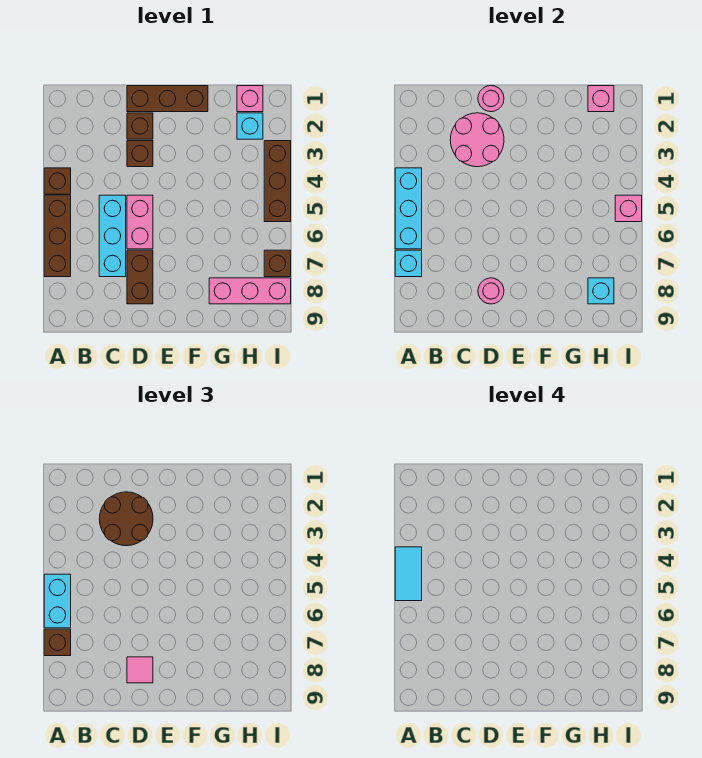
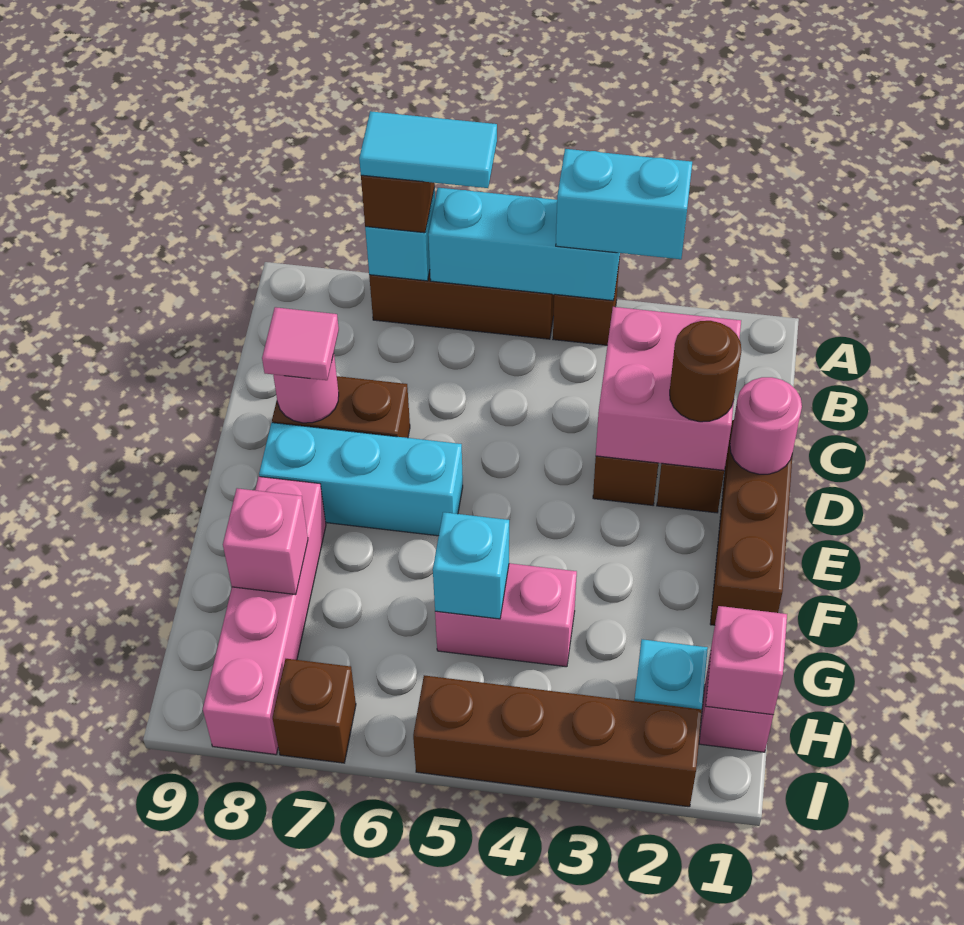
cyan tile A4:A5 level 4 -> cyan tile A6:A7 level 4
cyan brick A5:A6 level 3 -> cyan brick A3:A4 level 3
pink round brick C2:D3 level 2 -> pink brick C2:D3 level 2
brown round brick C2:D3 level 3 -> brown round brick D2 level 3
cyan brick C5:C7 level 1 -> cyan brick E6:E8 level 1
pink brick D5:D6 level 1 -> pink brick G4:G5 level 1
pink brick G8:I8 level 1 -> pink brick F8:I8 level 1
cyan brick H8 level 2 -> cyan brick G5 level 2
brown brick I3:I5 level 1 -> brown brick I2:I5 level 1
pink brick I5 level 2 -> pink brick G8 level 2

